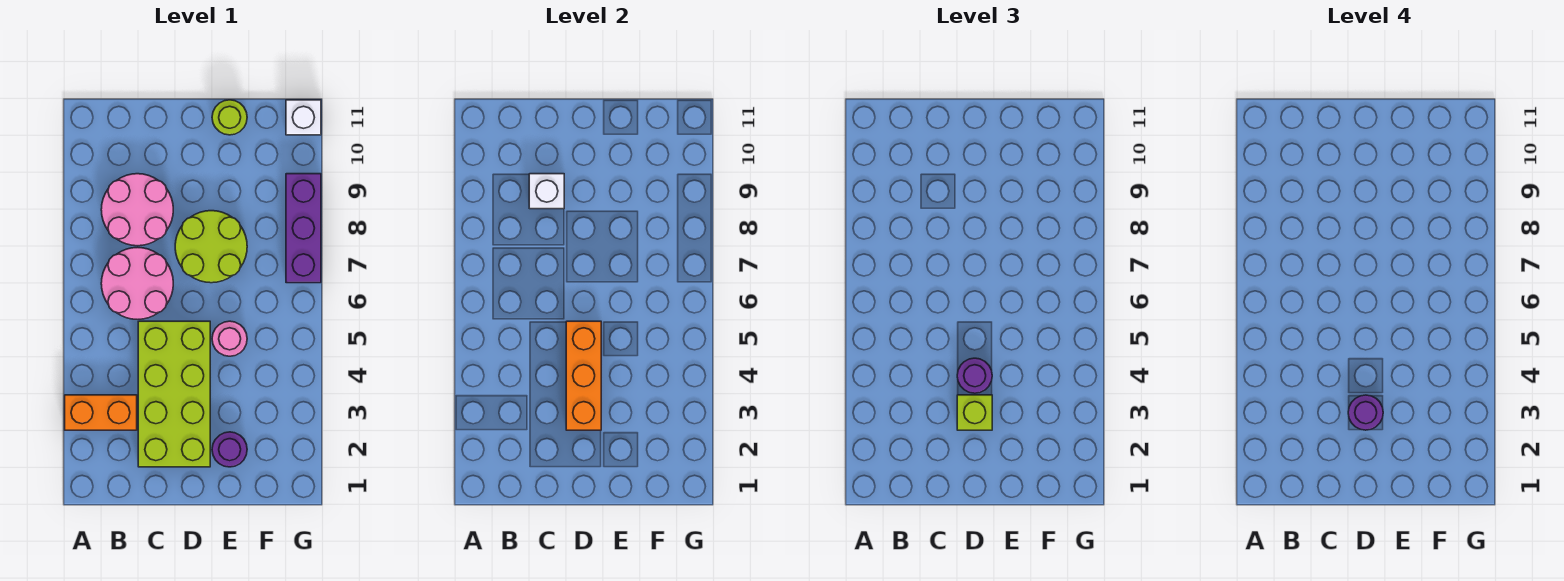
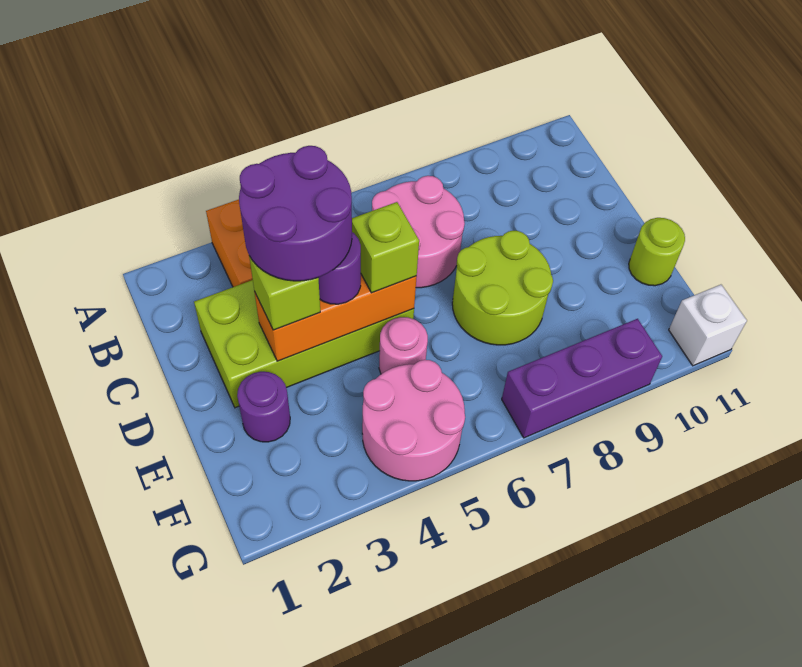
pink round brick B8:C9 level 1 -> pink round brick F4:G5 level 1
white brick C9 level 2 -> none
purple round brick D3 level 4 -> purple round brick C3:D4 level 4
none -> lime brick D5 level 3

